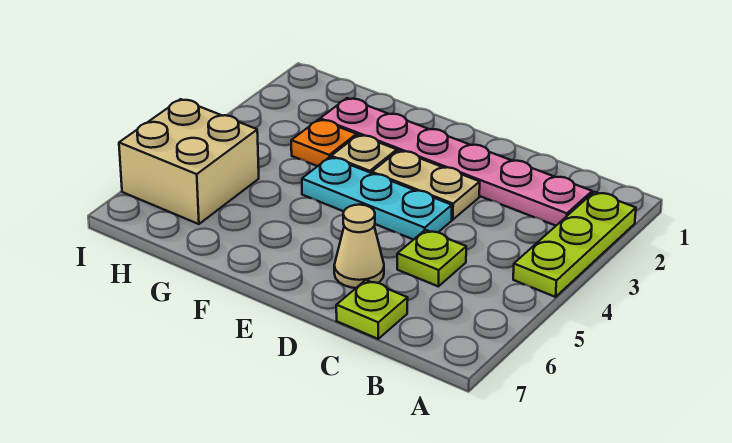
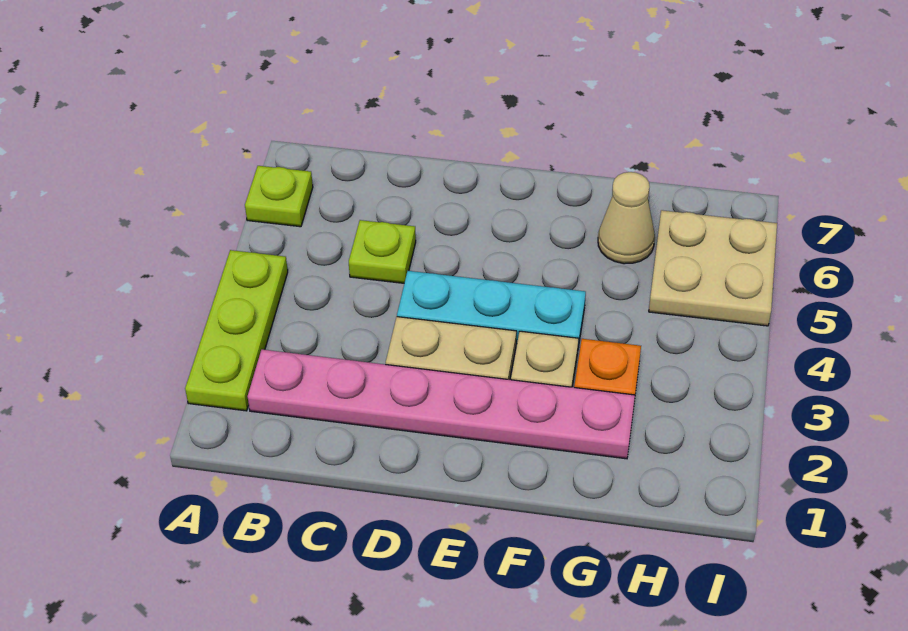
lime plate C7 level 1 -> lime plate A6 level 1
tan cone D6 level 1 -> tan cone G6 level 1
tan brick H5:I6 level 1 -> tan plate H5:I6 level 1

